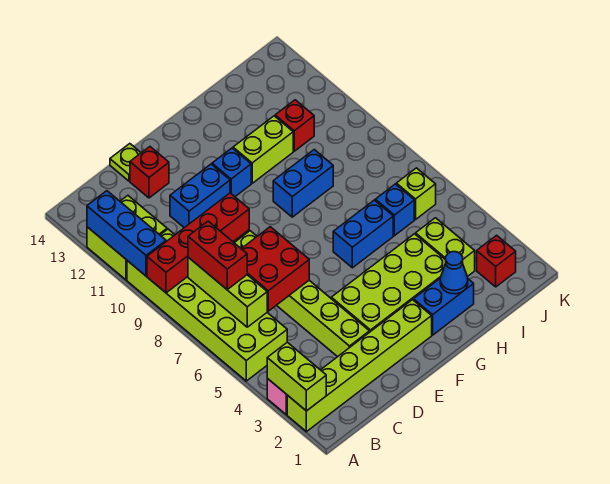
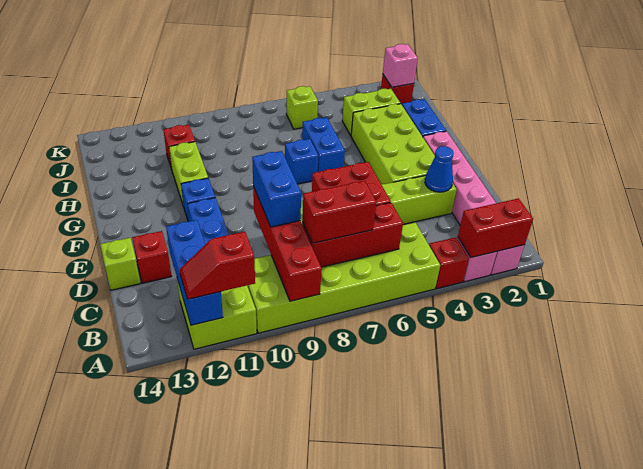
lime brick A2:F2 level 1 -> pink brick A2:F2 level 1
lime brick A2:A3 level 2 -> red brick A2:A3 level 2
none -> red brick A4 level 1
blue brick A10:A12 level 2 -> blue brick A12:C12 level 2
none -> red slope A11:A12 level 3 top 11
lime brick B6:B8 level 2 -> red brick B6:B8 level 2
lime plate D14 level 1 -> lime brick D14 level 1
blue brick G9:H9 level 1 -> blue brick C9:D9 level 3
blue cone H2 level 2 -> blue cone D3 level 2
blue brick I6 level 1 -> blue brick G7 level 1
none -> pink brick J2 level 2

